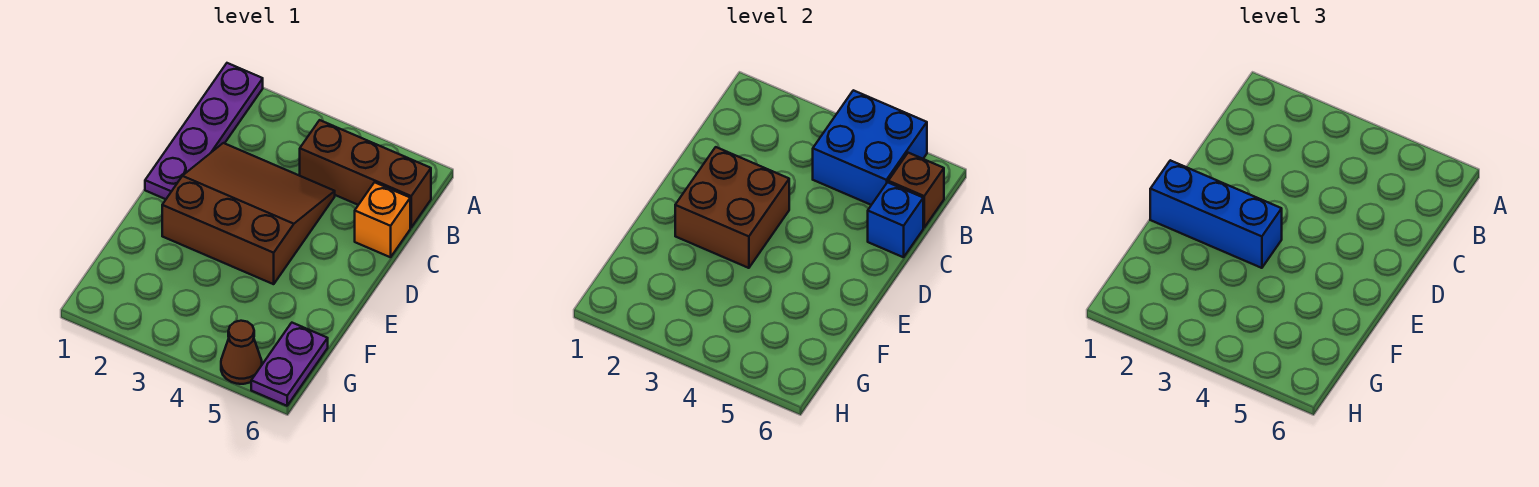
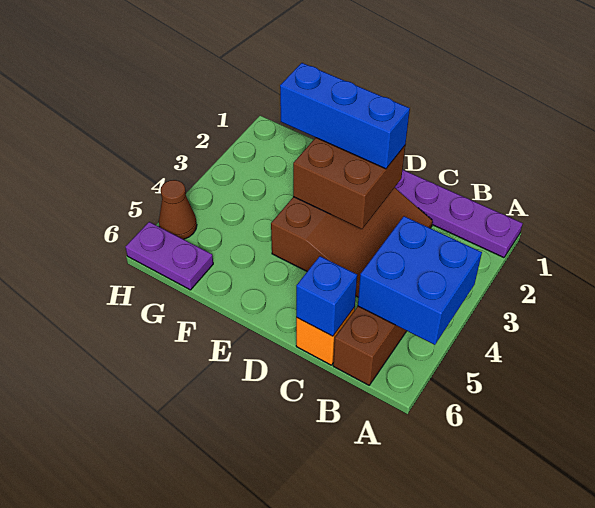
brown brick B6 level 2 -> none
blue brick E1:E3 level 3 -> blue brick D2:F2 level 3

